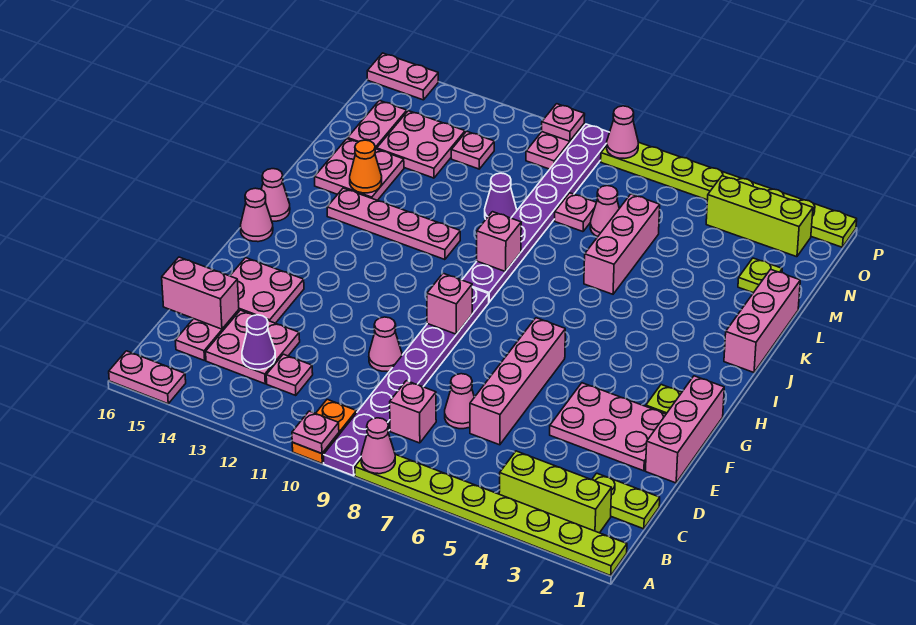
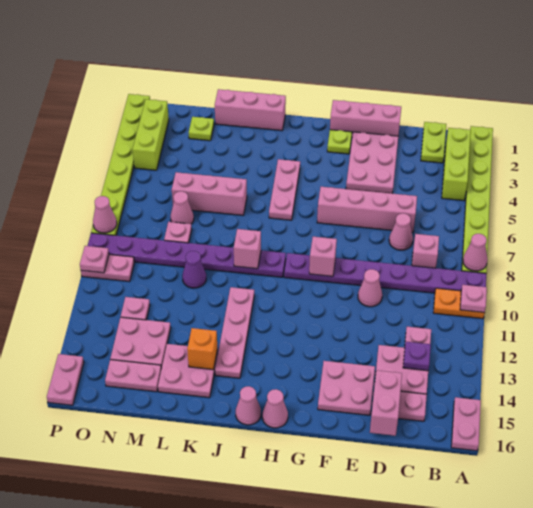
purple cone C13 level 2 -> purple plate C13 level 2
none -> pink plate I4:I6 level 1
orange cone K14 level 2 -> orange brick K14 level 2

